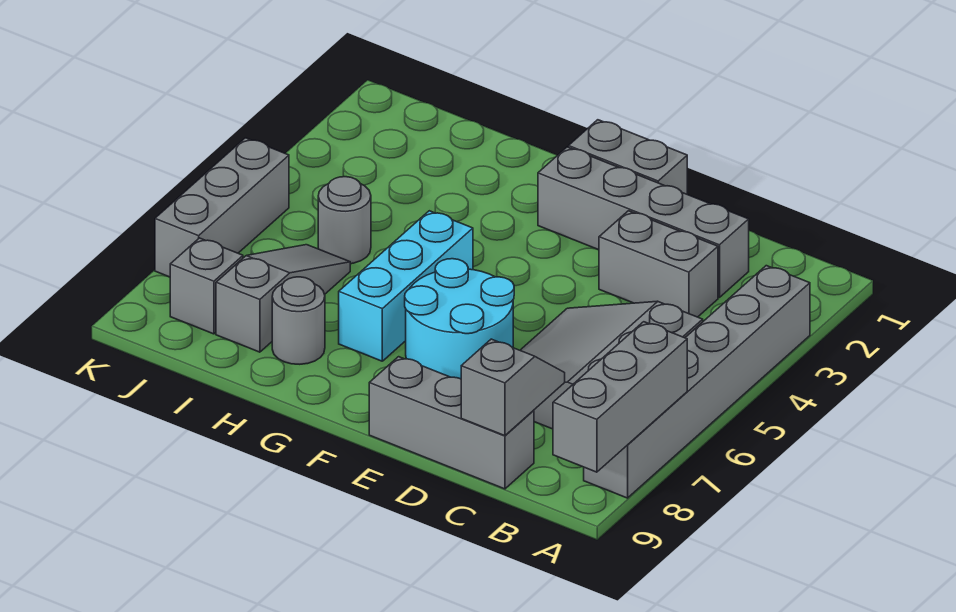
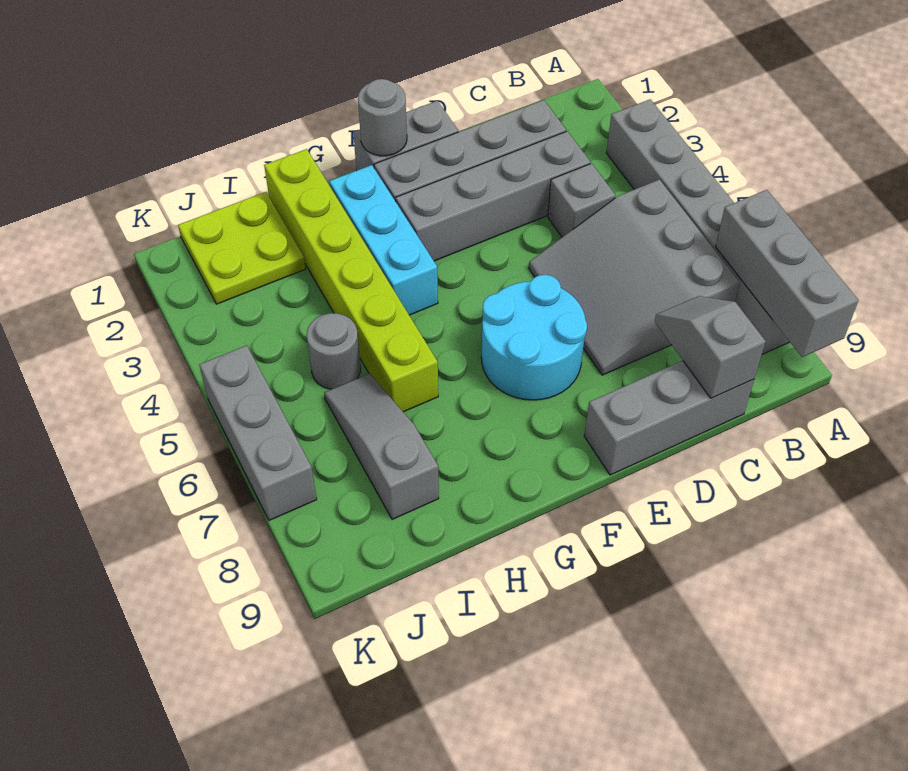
grey brick C3:D3 level 1 -> grey brick C3:F3 level 1
cyan brick G5:G7 level 1 -> cyan brick G2:G4 level 1
none -> lime brick H1:H6 level 1
grey round brick H8 level 1 -> grey round brick F1 level 2
none -> lime plate I1:J2 level 1
grey brick J8 level 1 -> grey brick C4 level 1

